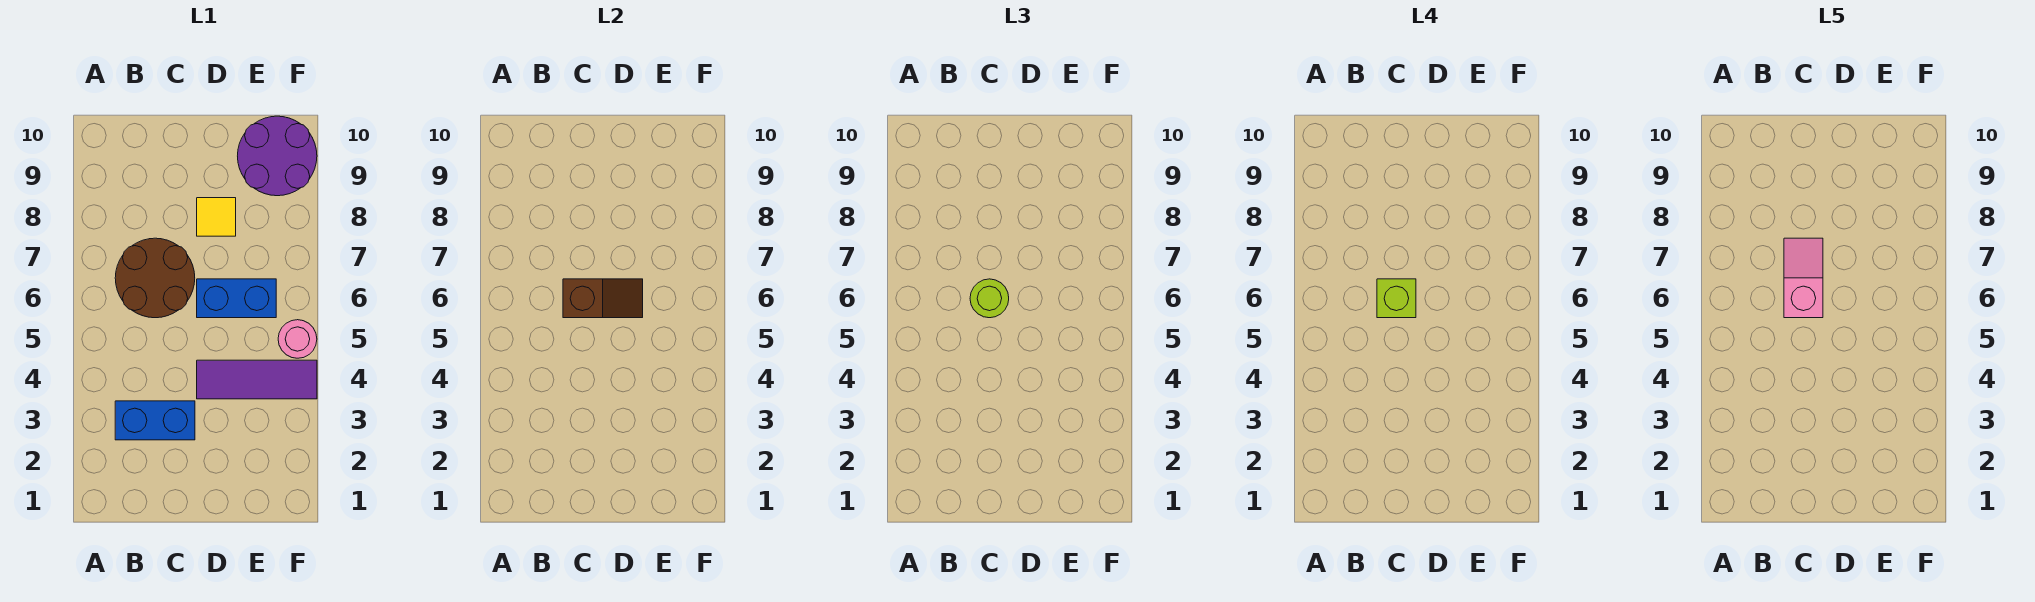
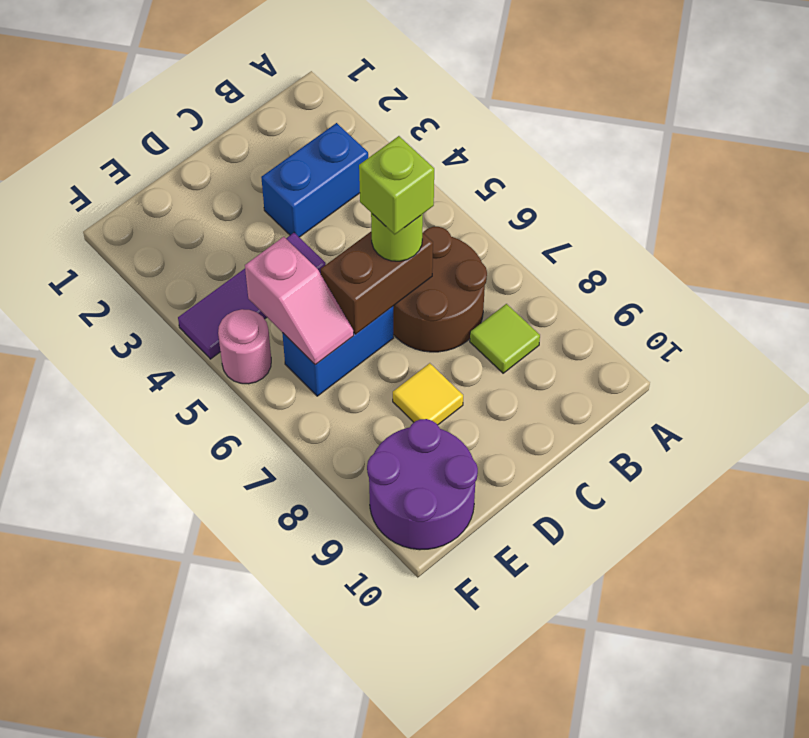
none -> lime tile B8 level 1
brown slope C6:D6 level 2 top C -> brown brick C6:D6 level 2
pink slope C6:C7 level 5 top 6 -> pink slope E5:E6 level 2 top 5

